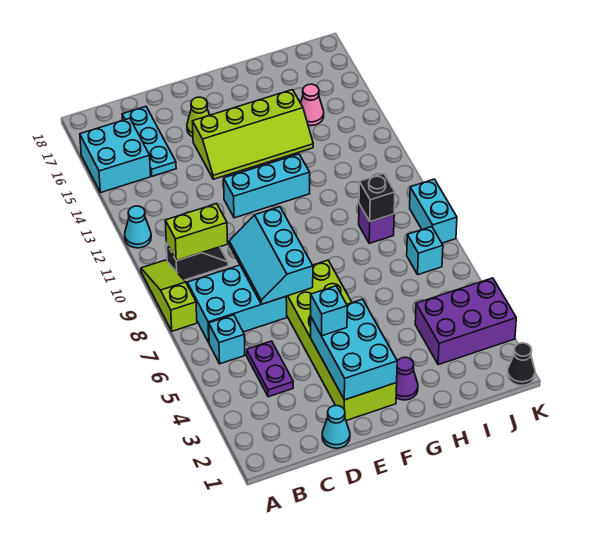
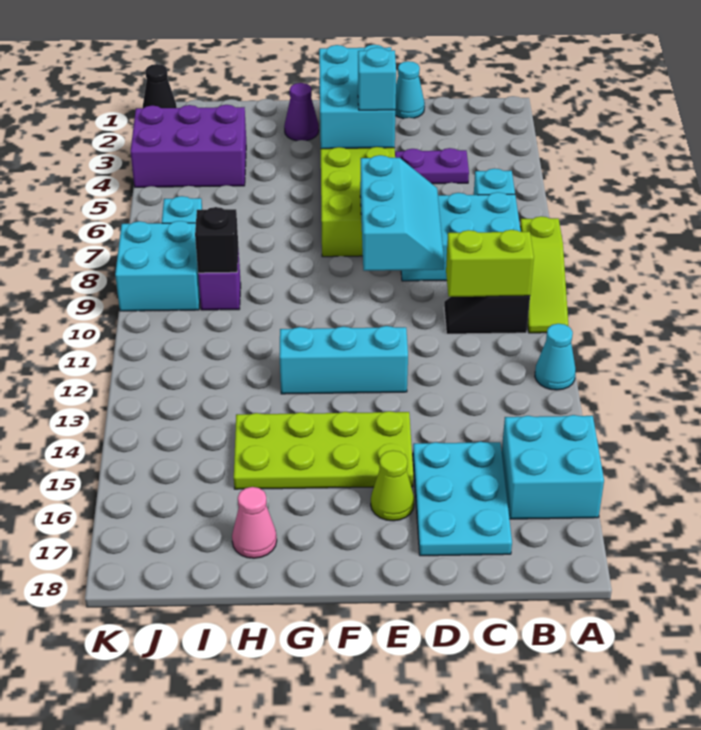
purple plate C4:C5 level 1 -> purple plate C4:D4 level 1
cyan plate C15:C17 level 1 -> cyan plate C15:D17 level 1
lime slope E14:H15 level 1 top 15 -> lime plate E14:H15 level 1
pink cone I15 level 1 -> pink cone H17 level 1
cyan brick K8:K9 level 1 -> cyan brick J8:K9 level 1

